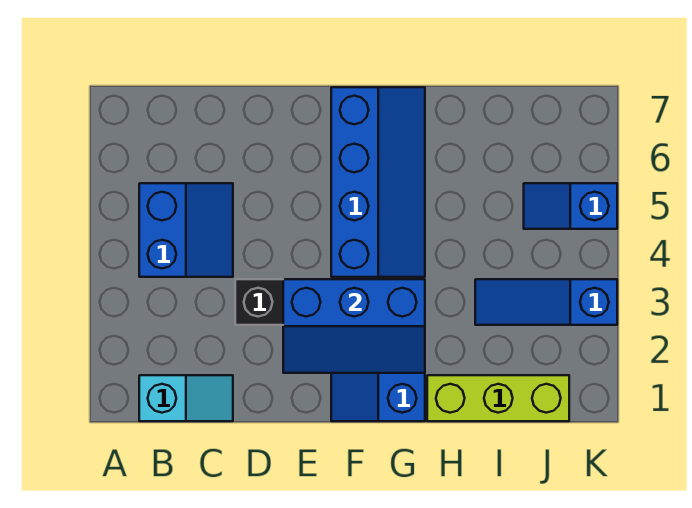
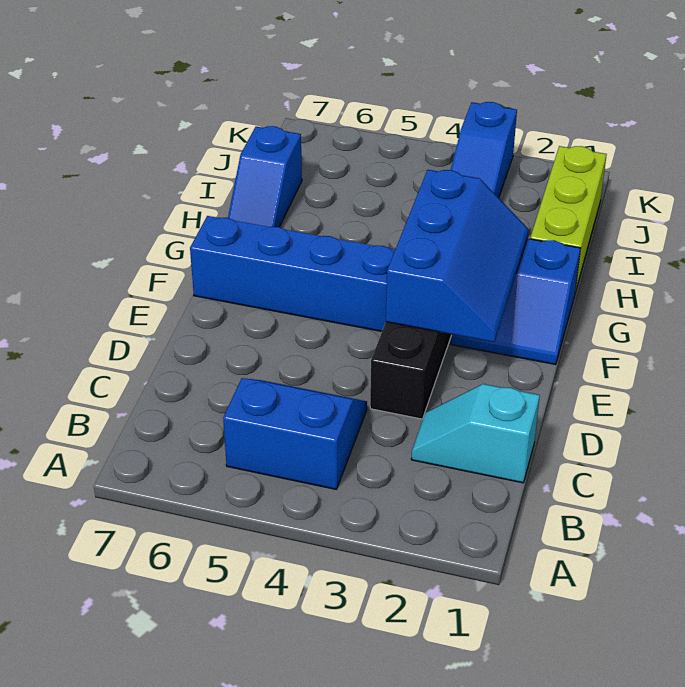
cyan slope B1:C1 level 1 top B -> cyan slope C1:C2 level 1 top 1
blue slope J5:K5 level 1 top K -> blue slope H7:I7 level 1 top I

